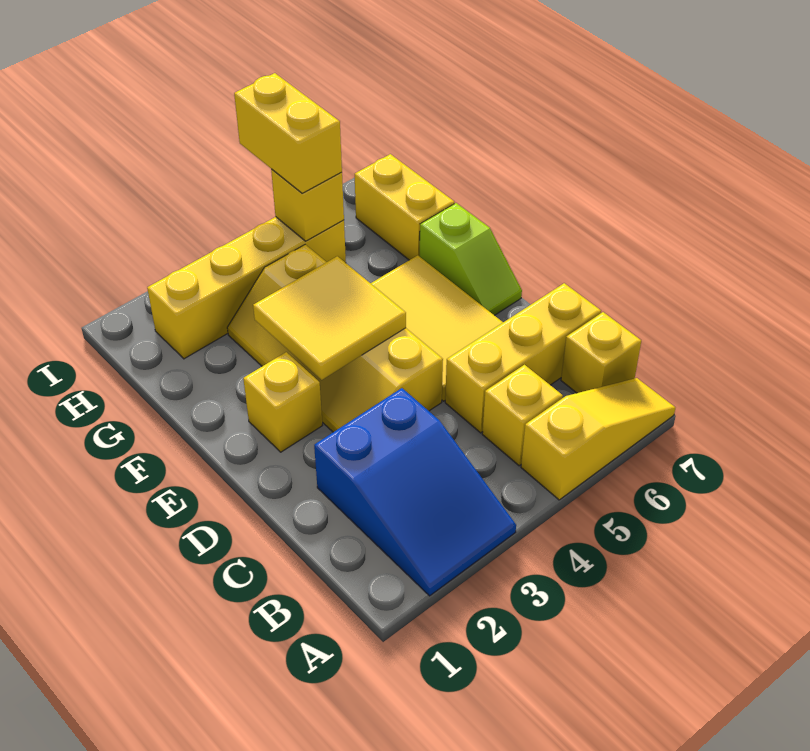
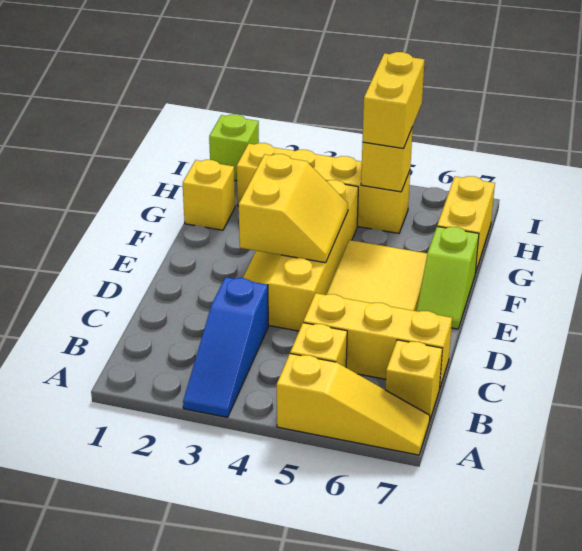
blue slope A2:C3 level 1 top C -> blue slope A3:C3 level 1 top C
yellow brick E2 level 1 -> yellow brick G1 level 1
yellow tile E3:F4 level 2 -> yellow slope E3:F4 level 2 top 3
none -> lime brick I1 level 1

